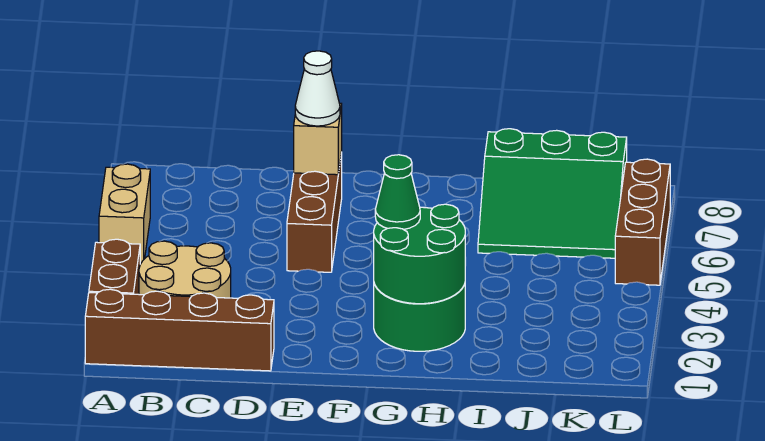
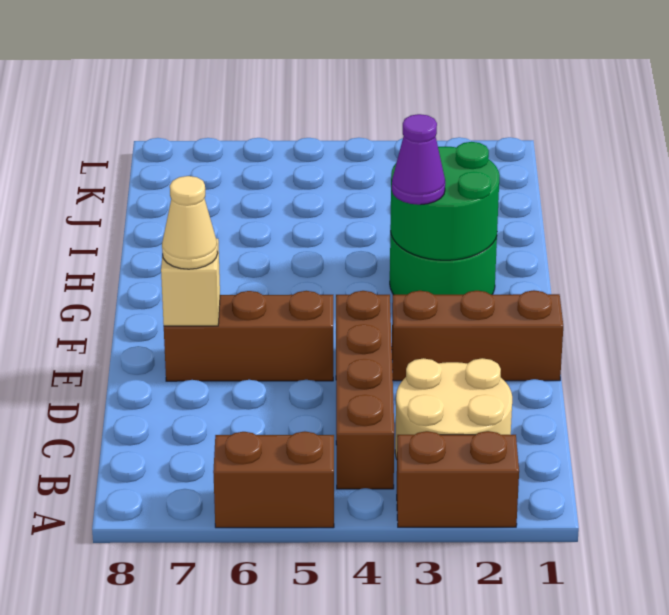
brown brick A1:D1 level 1 -> brown brick B4:E4 level 1
tan brick A5:A6 level 1 -> brown brick A5:A6 level 1
white cone E7 level 3 -> tan cone E7 level 3
green cone G3 level 3 -> purple cone G3 level 3
green slope I6:K8 level 1 top 8 -> none
brown brick L5:L7 level 1 -> brown brick E1:E3 level 1

